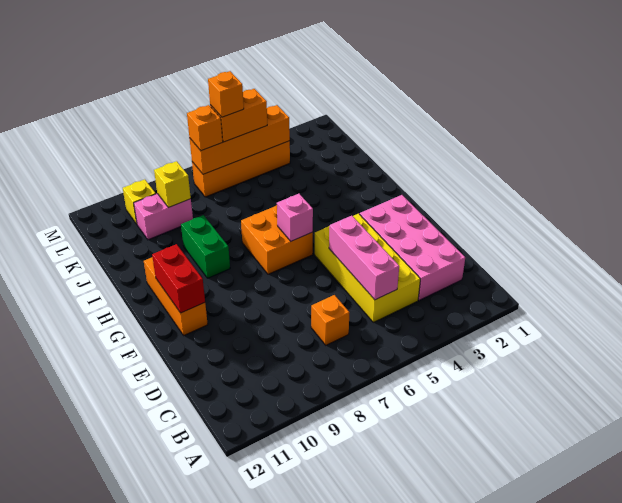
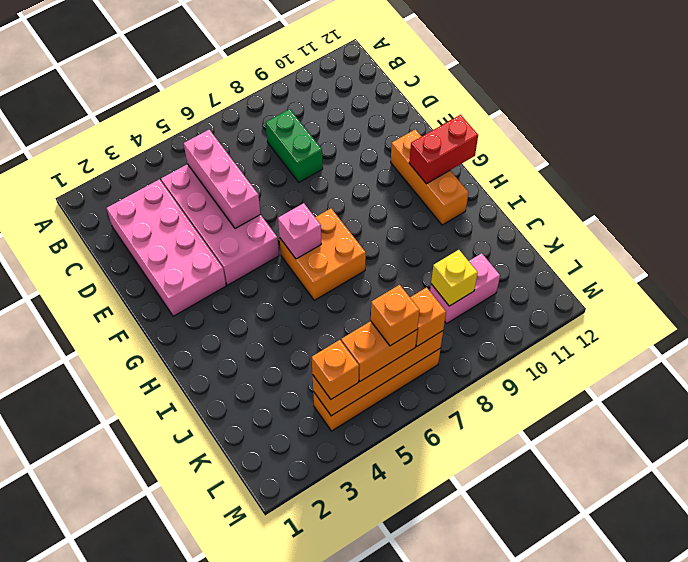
yellow brick C4:F5 level 1 -> pink brick C4:F5 level 1
orange brick C7 level 1 -> orange brick L4 level 3
red brick F11:G11 level 2 -> red brick G11:G12 level 2
green brick H9:I9 level 1 -> green brick C8:D8 level 1
yellow brick L10 level 1 -> none

